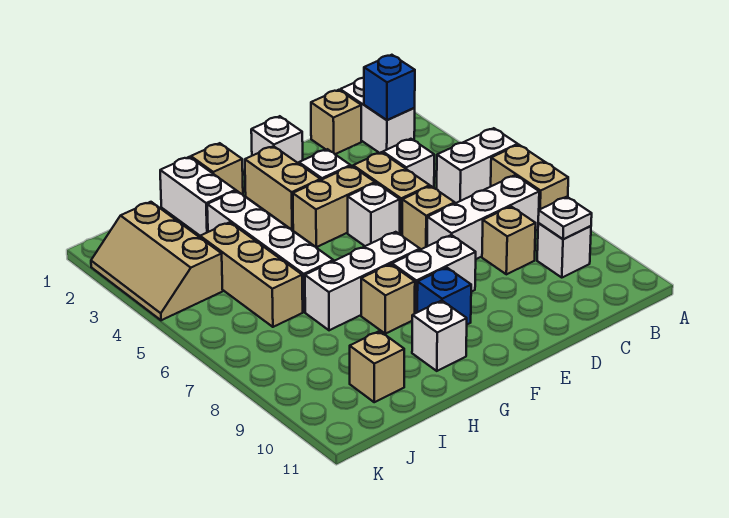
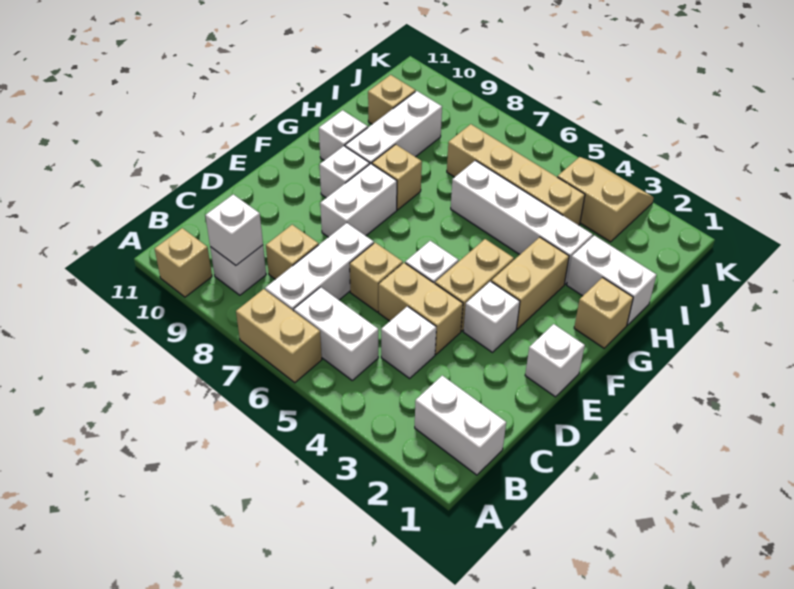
white brick A5:B5 level 1 -> white brick B5:B6 level 1
blue brick B2 level 2 -> none
white plate B9 level 2 -> white brick B9 level 2
tan brick C1 level 1 -> tan brick A10 level 1
tan brick F2:F3 level 1 -> tan brick F3:G3 level 1
white brick F7:H7 level 1 -> white brick G9:I9 level 1
blue brick F9 level 1 -> white brick F9 level 1
tan brick I4:I6 level 1 -> tan brick I4:I7 level 1
tan slope J2:K4 level 1 top J -> tan slope J3:K4 level 1 top J

